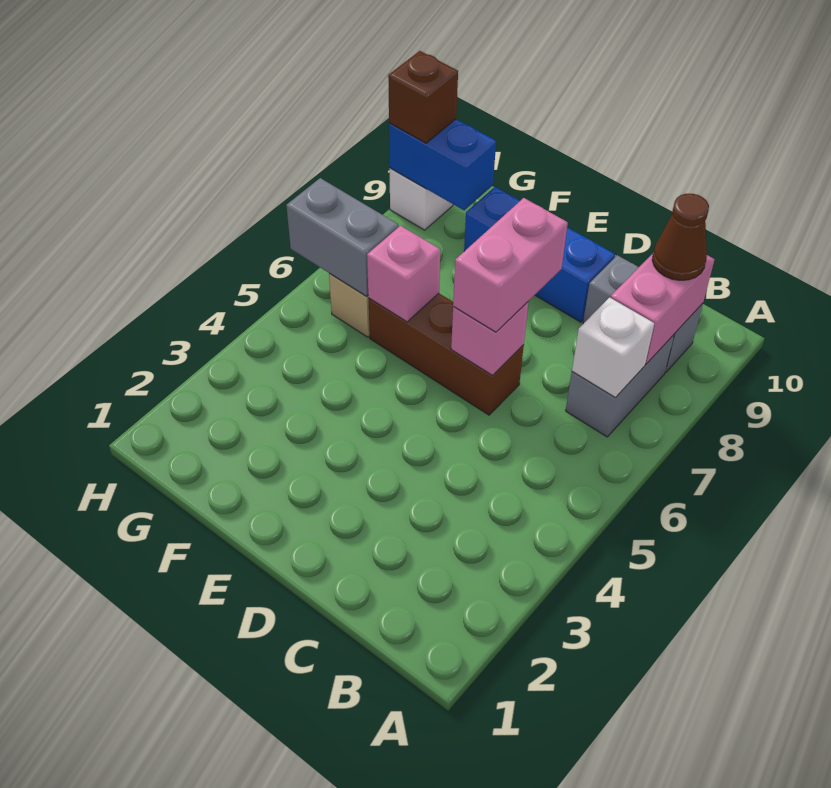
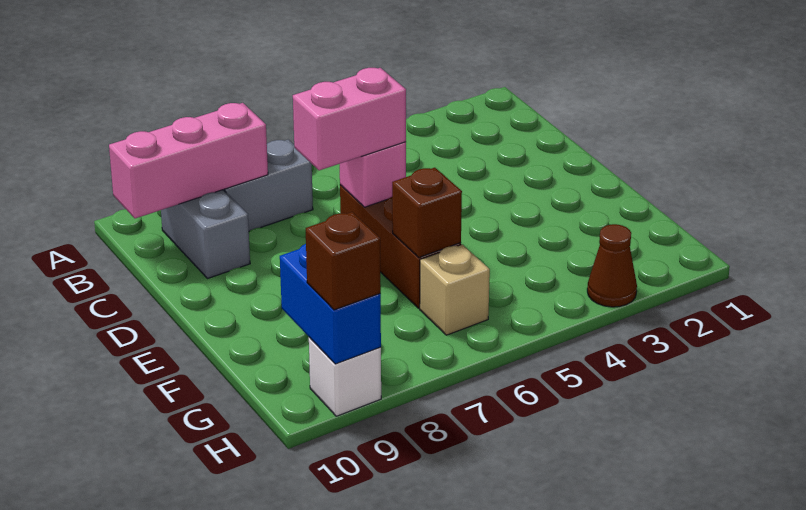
white brick B7 level 2 -> none
pink brick B8:B9 level 2 -> pink brick B8:B10 level 2
brown cone B9 level 3 -> brown cone H3 level 1
blue brick D9:F9 level 1 -> none
pink brick F6 level 2 -> brown brick F6 level 2
grey brick G6:H6 level 2 -> none

